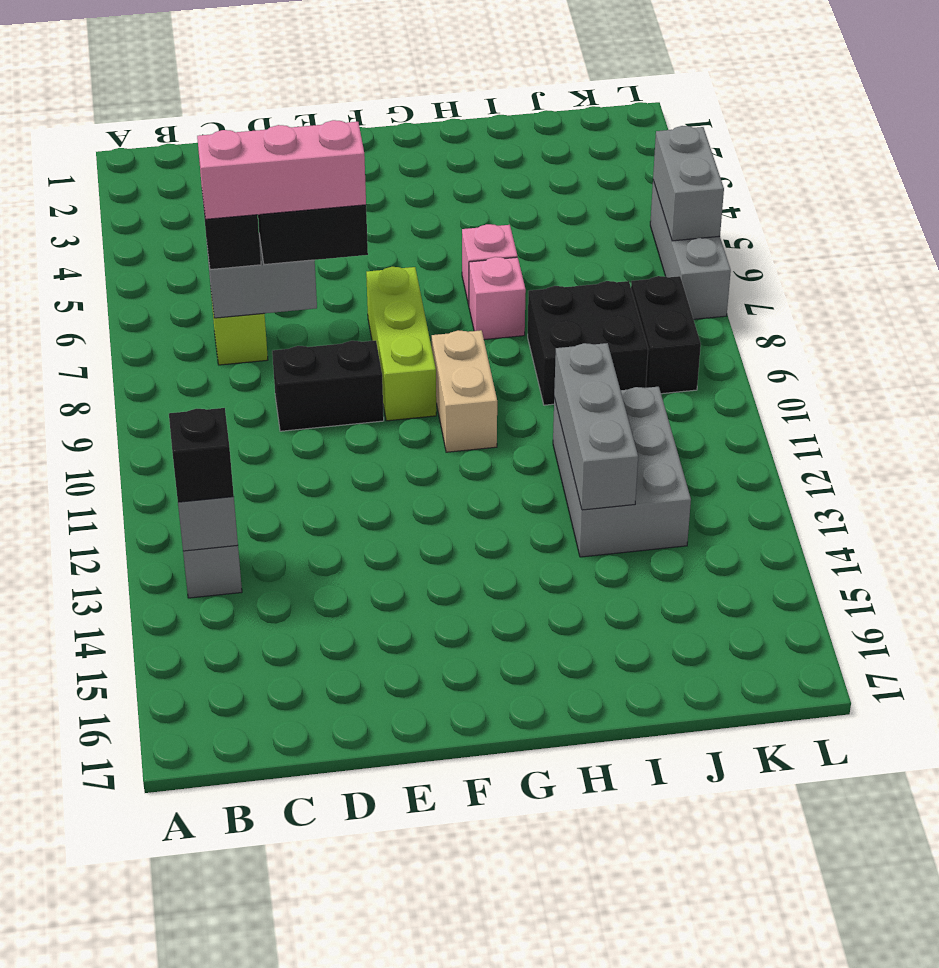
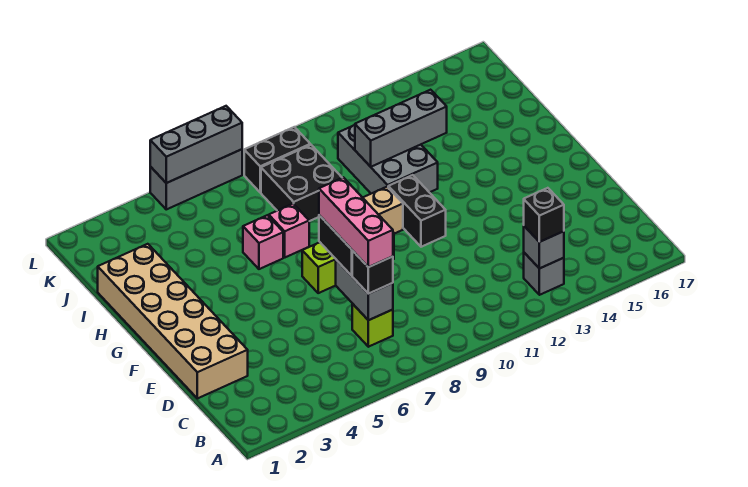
none -> tan brick D1:I2 level 1
black brick D9:E9 level 1 -> black brick F11:G11 level 1
grey brick I11:J13 level 1 -> grey brick H11:J12 level 1
grey brick L5:L6 level 2 -> grey brick L5:L7 level 2

